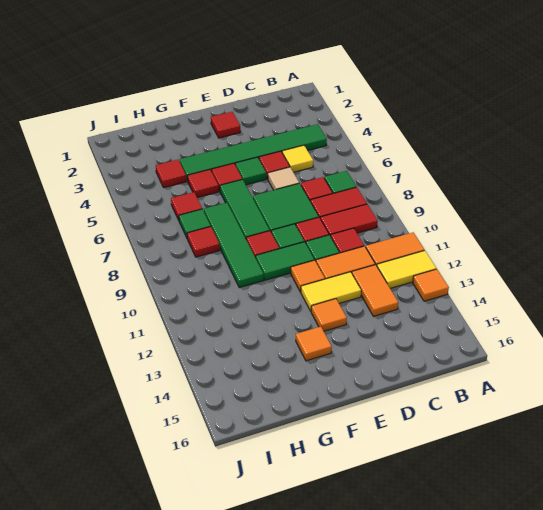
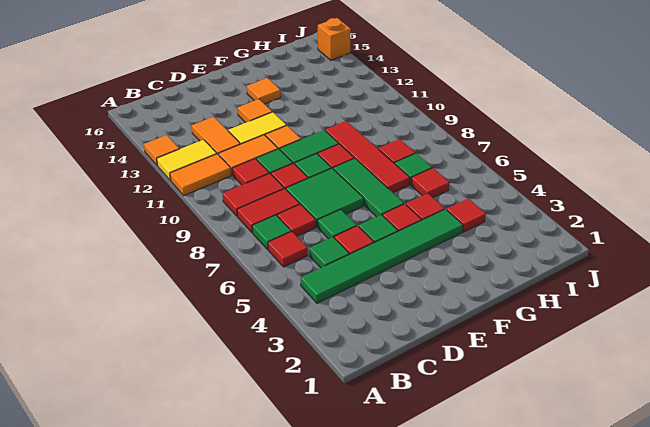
yellow tile C5 level 1 -> green tile C5 level 1
tan tile D6 level 1 -> green tile D6 level 1
red tile E2 level 1 -> red tile B6 level 1
green tile G7:G10 level 1 -> red tile G7:G10 level 1
none -> orange brick J15 level 1

